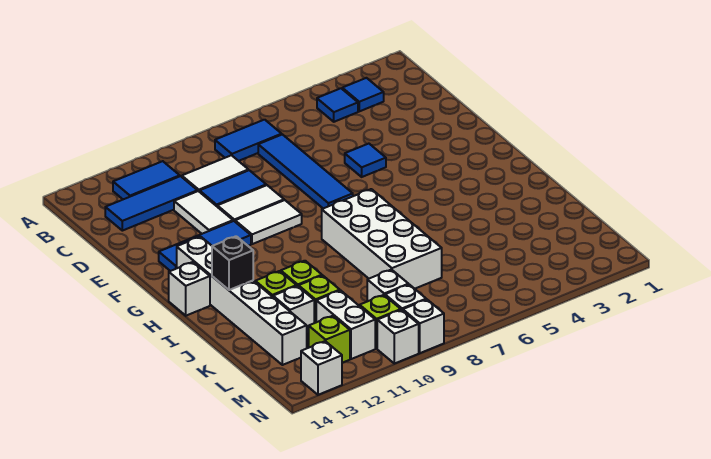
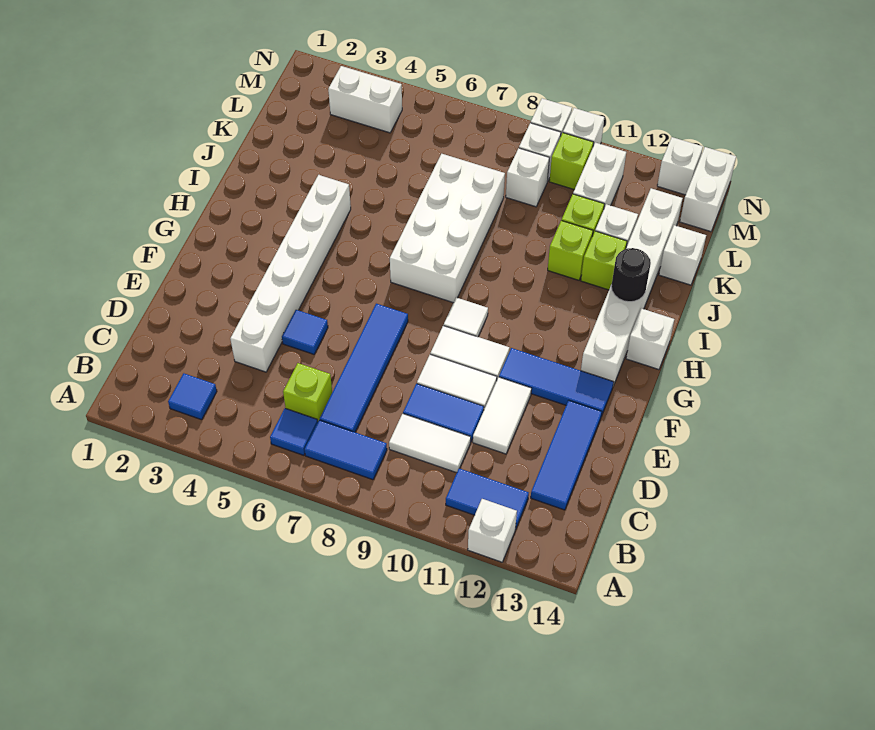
none -> white brick A12 level 1
blue tile B4 level 1 -> blue tile B6 level 1
blue tile C11:C13 level 1 -> blue tile C13:E13 level 1
none -> white brick D4:I4 level 1
none -> white tile G9 level 1
black brick I13 level 2 -> black round brick I13 level 2
none -> white brick K14 level 1
none -> white brick M3:M4 level 1
lime brick M12 level 1 -> lime brick C6 level 1
none -> white brick M14:N14 level 1

